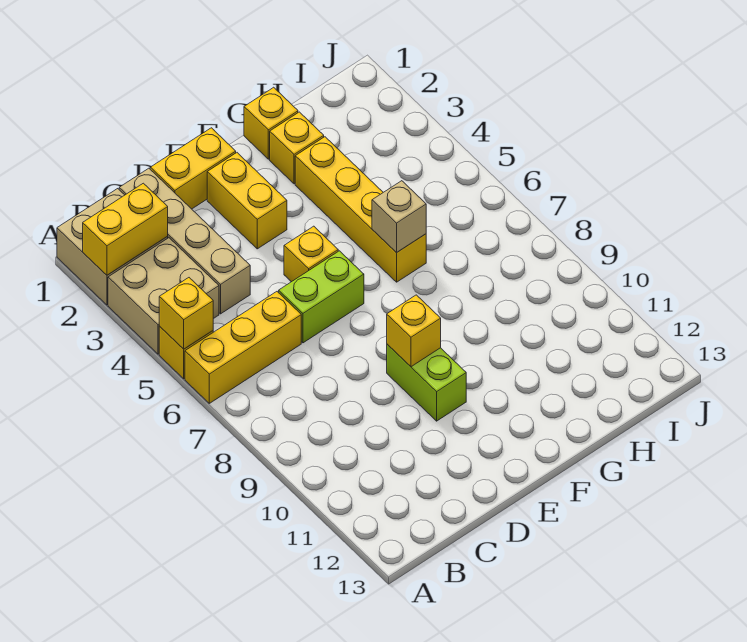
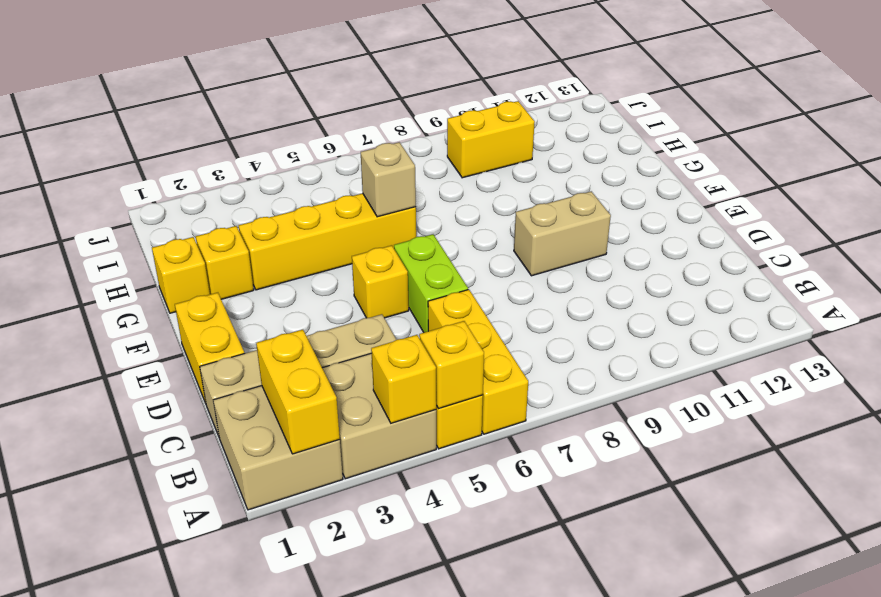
yellow brick E2:E3 level 1 -> yellow brick I9:I10 level 1
lime brick E9:E10 level 1 -> tan brick E9:E10 level 1
yellow brick E9 level 2 -> yellow brick A4 level 2

